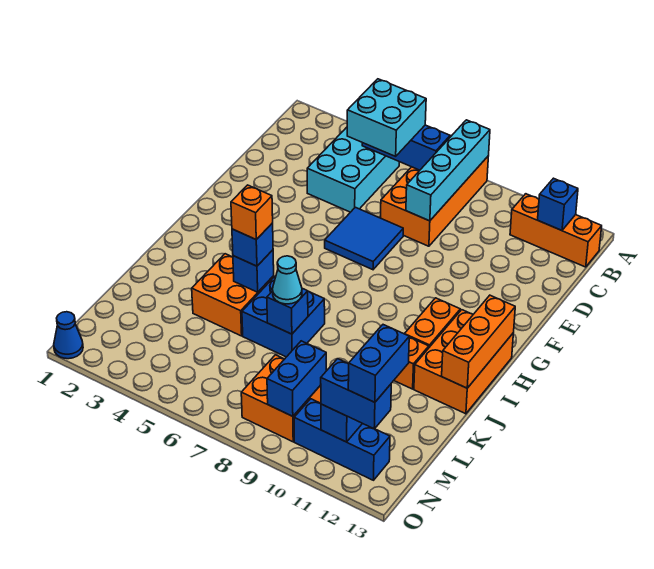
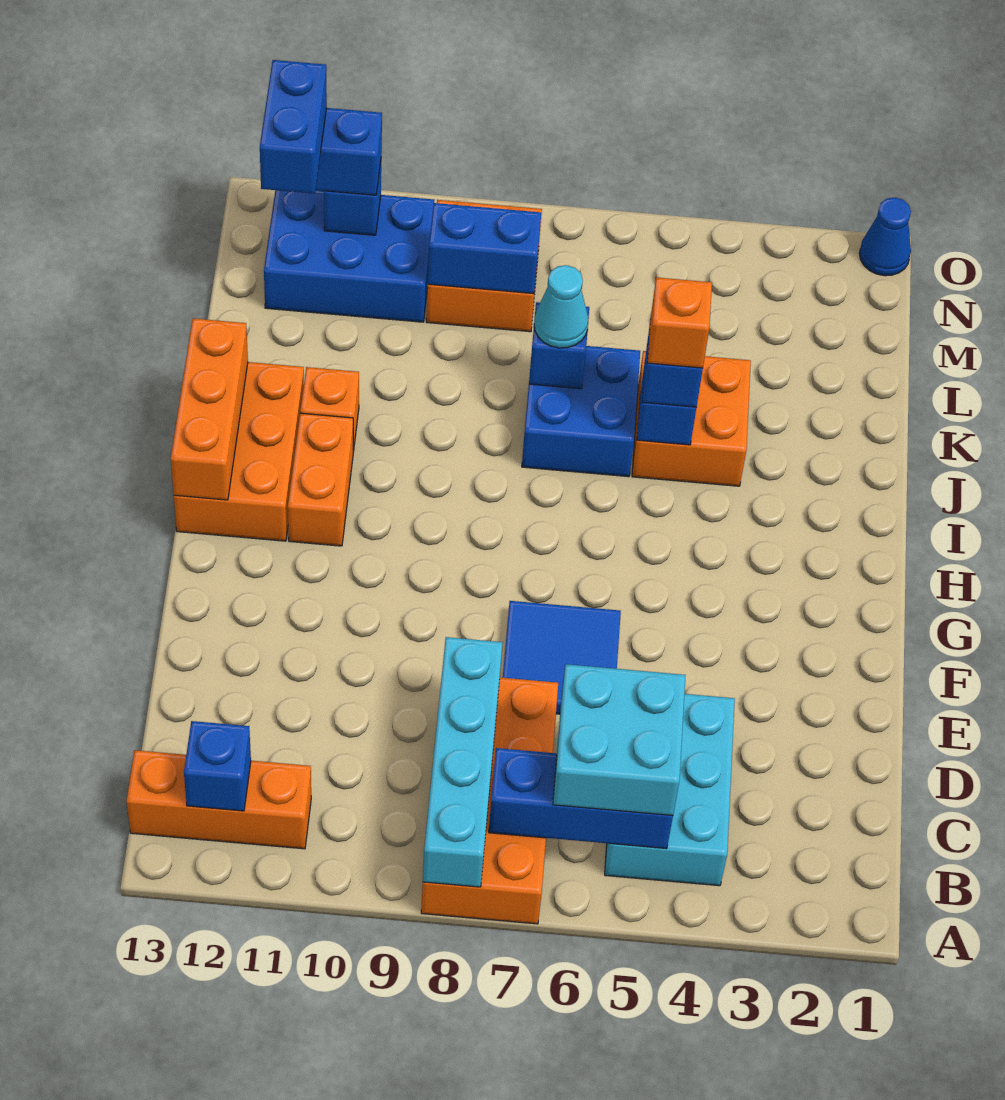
blue brick M9:N9 level 2 -> blue brick M8:M9 level 2
blue brick N10:N12 level 1 -> blue brick M10:N12 level 1

